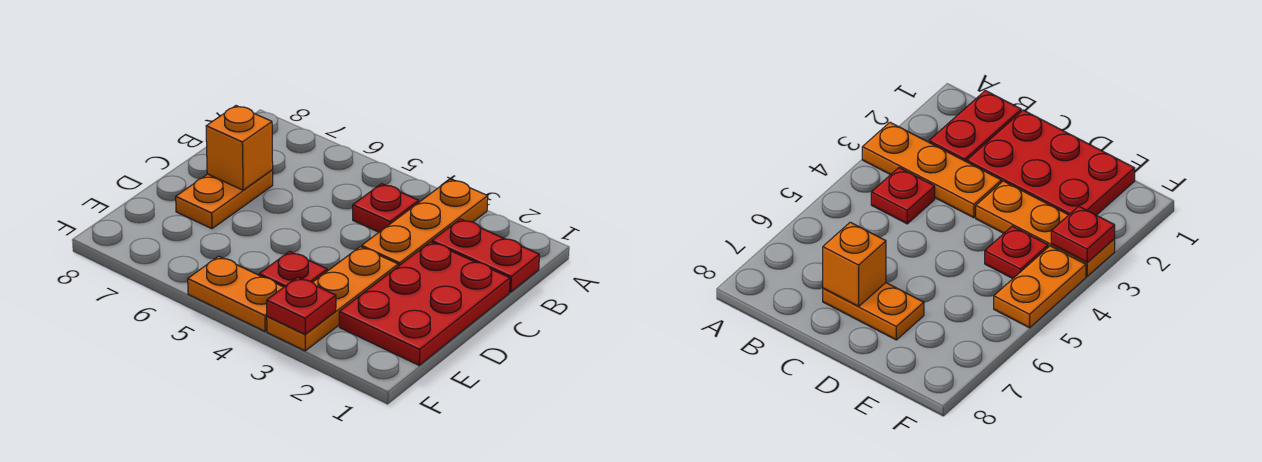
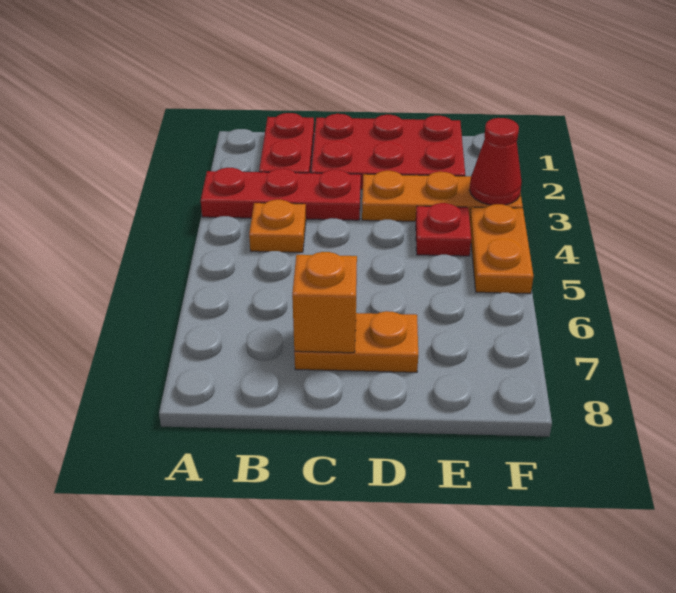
orange plate A3:C3 level 1 -> red plate A3:C3 level 1
red plate B4 level 1 -> orange plate B4 level 1
red plate F3 level 2 -> red cone F3 level 2

